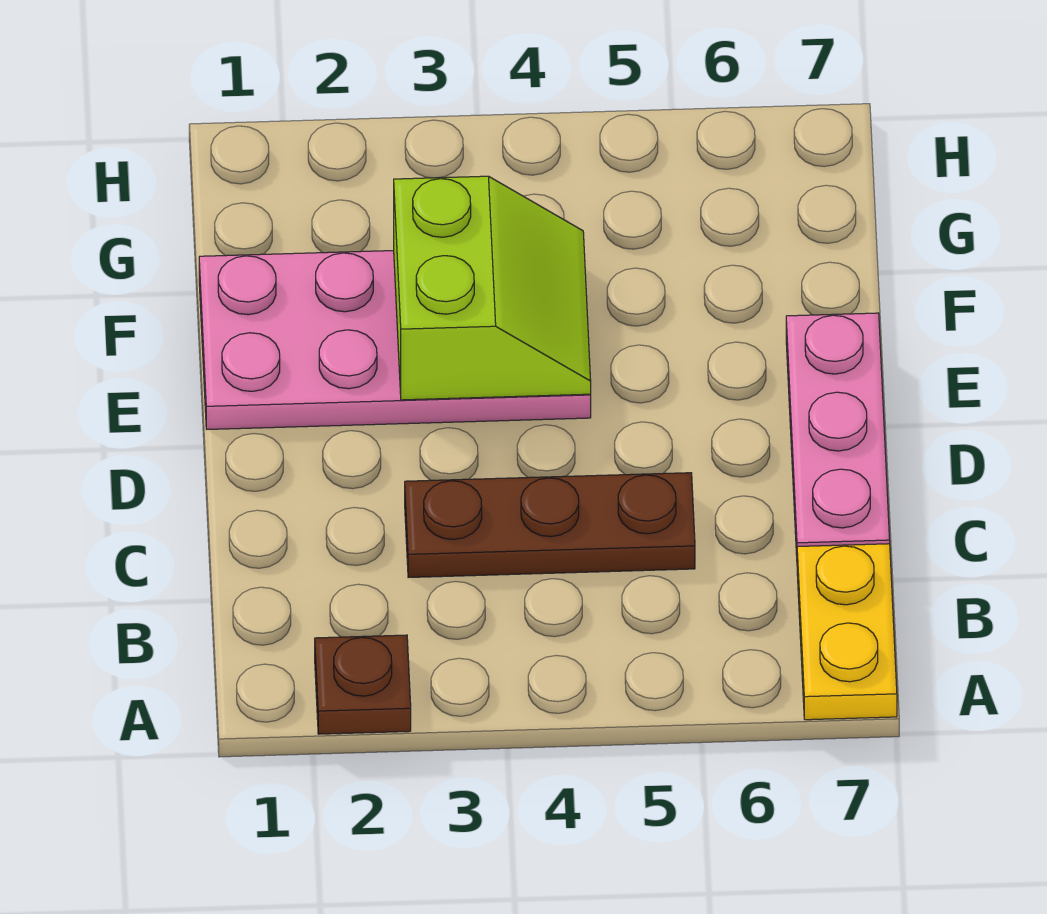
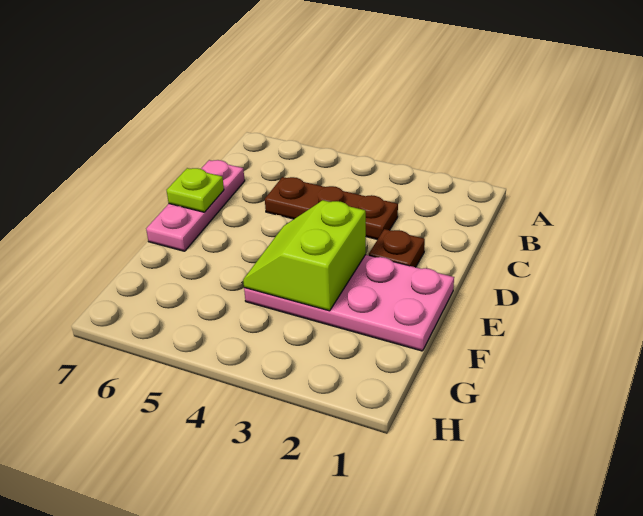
brown plate A2 level 1 -> brown plate D2 level 1
yellow plate A7:B7 level 1 -> none
none -> lime plate D7 level 2

